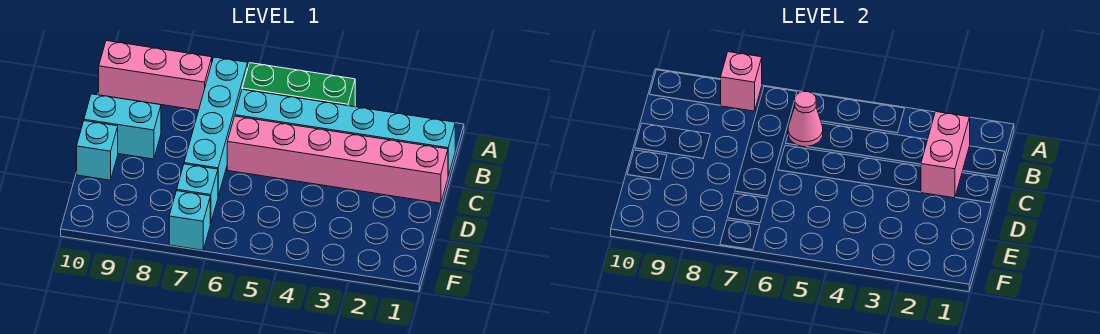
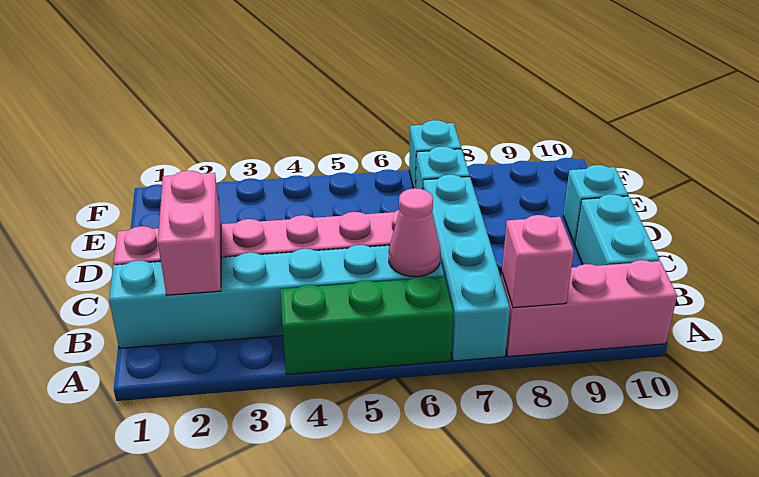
cyan brick C9:C10 level 1 -> cyan brick B10:C10 level 1

